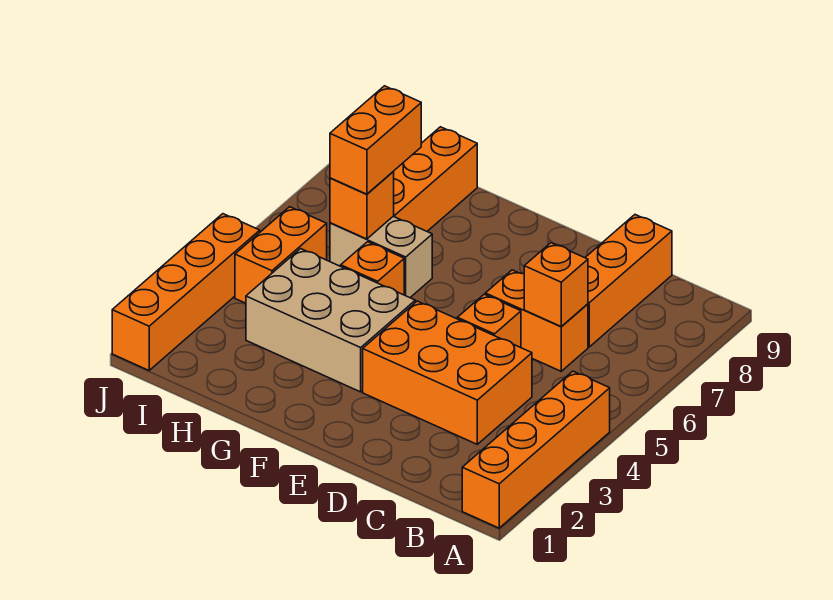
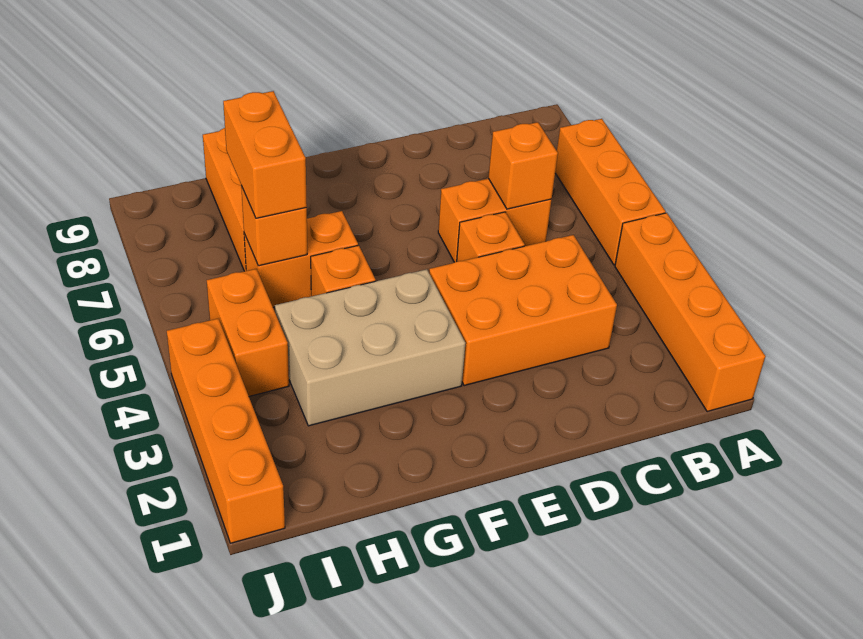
orange brick C7:C9 level 1 -> orange brick A5:A7 level 1
tan brick G6:H6 level 1 -> orange brick G6:H6 level 1

